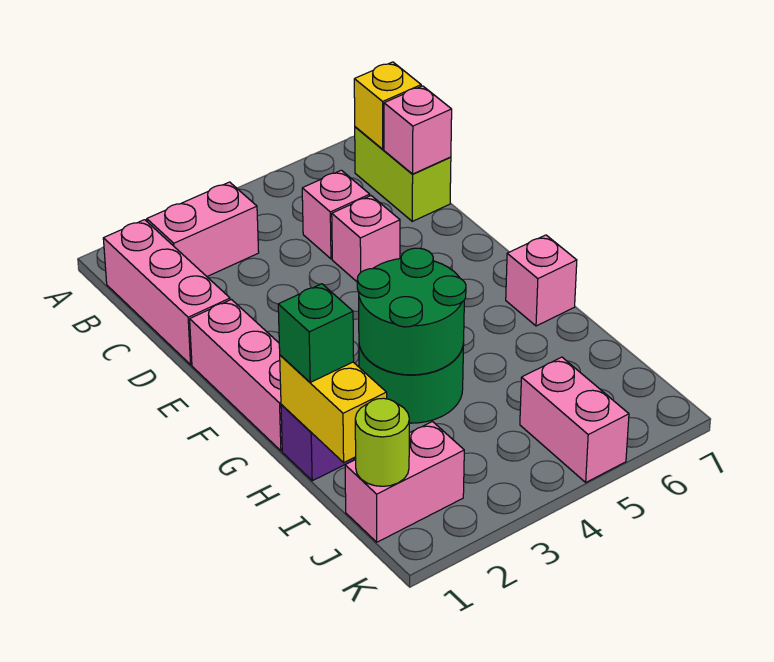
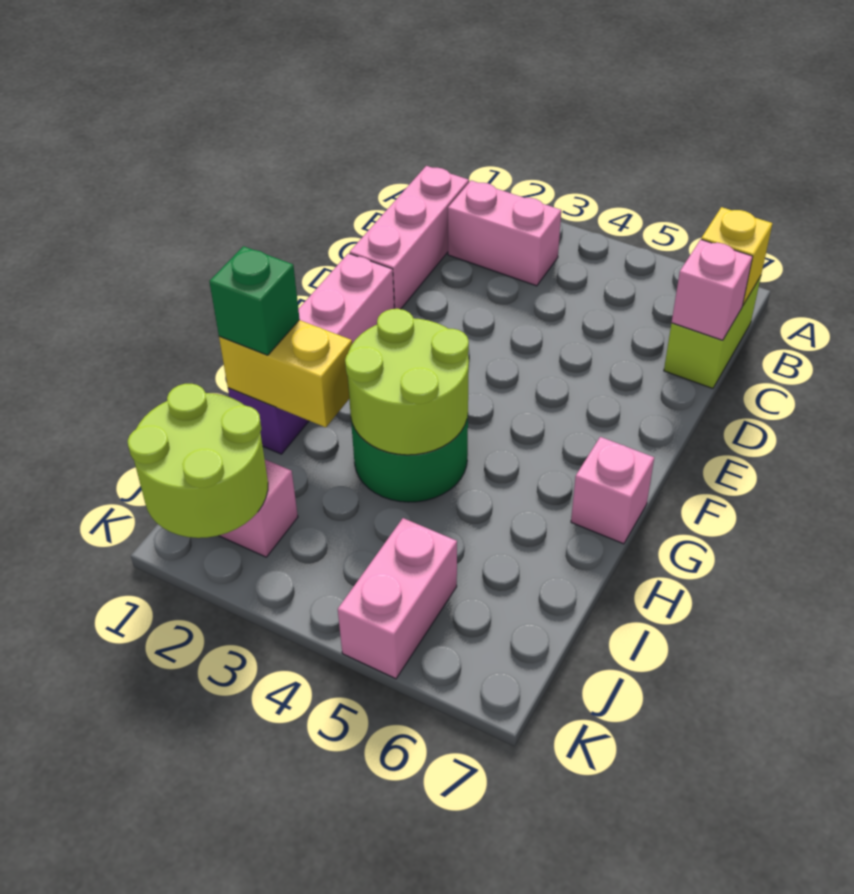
pink brick C5 level 1 -> none
pink brick D5 level 1 -> none
green round brick G3:H4 level 2 -> lime round brick G3:H4 level 2
yellow brick H1:I1 level 2 -> yellow brick H1:H2 level 2
lime round brick J1 level 2 -> lime round brick J1:K2 level 2

